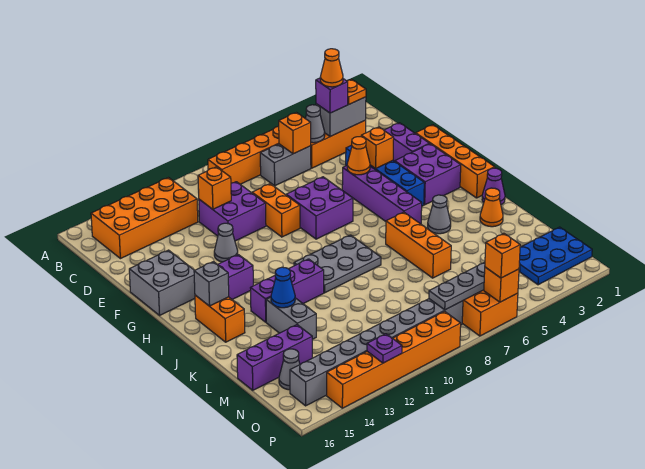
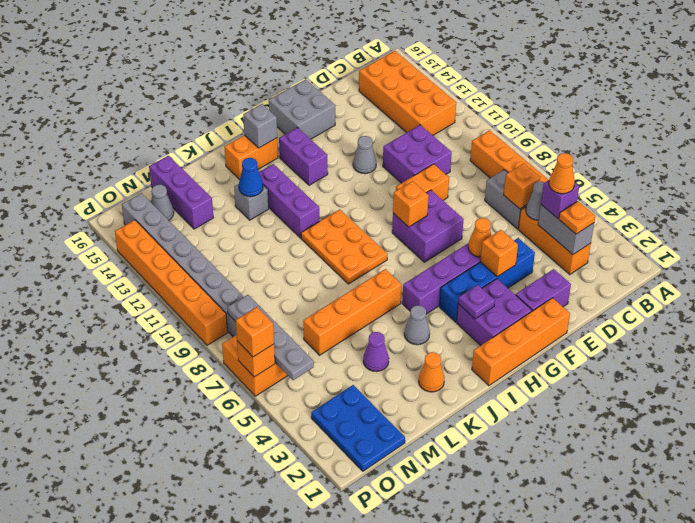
orange brick D11 level 2 -> orange brick G8 level 2
grey plate I8:J10 level 1 -> orange plate I8:J10 level 1
purple cone J1 level 1 -> purple cone L4 level 1
orange brick J6:L6 level 1 -> orange brick J6:M6 level 1
grey brick K13:L13 level 1 -> grey brick K13 level 1
purple plate P12 level 2 -> purple plate H3 level 2

